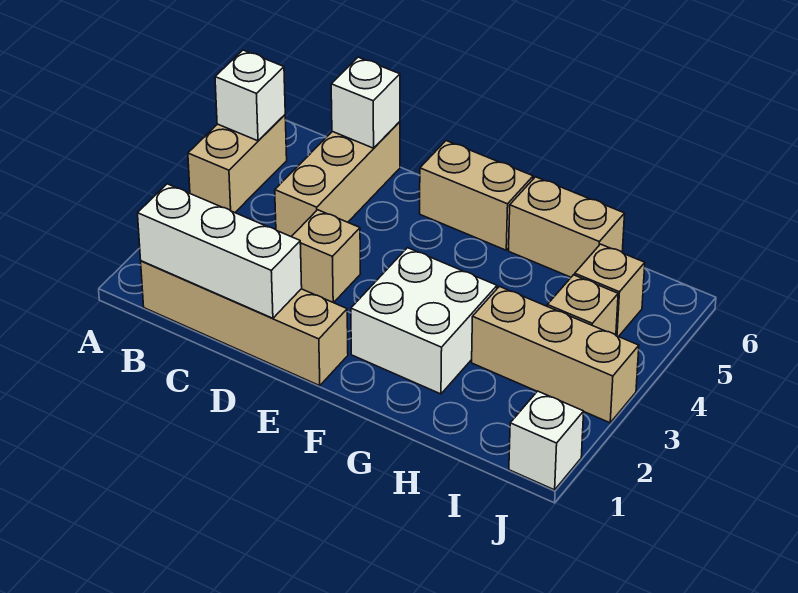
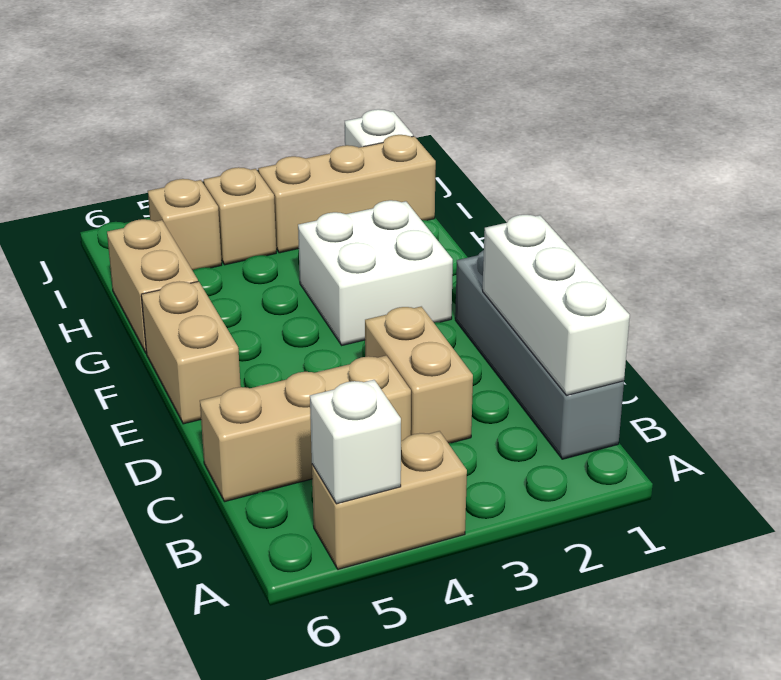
tan brick B1:E1 level 1 -> grey brick B1:E1 level 1
white brick C6 level 2 -> none
tan brick D3 level 1 -> tan brick C3:D3 level 1
tan brick H3:J3 level 1 -> tan brick I1:I3 level 1

